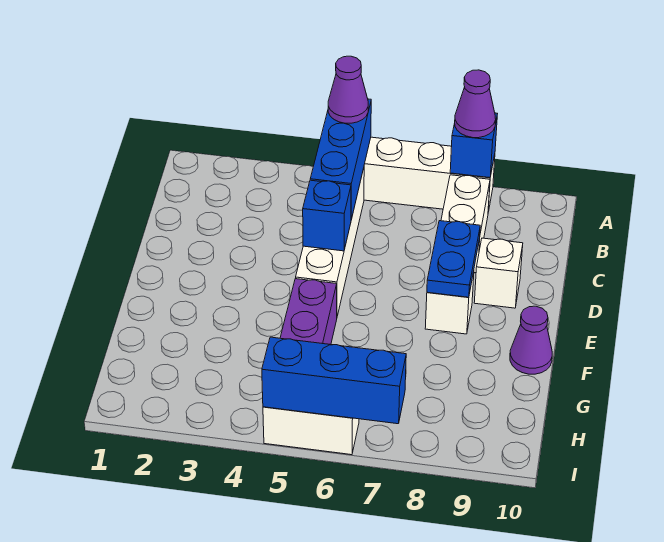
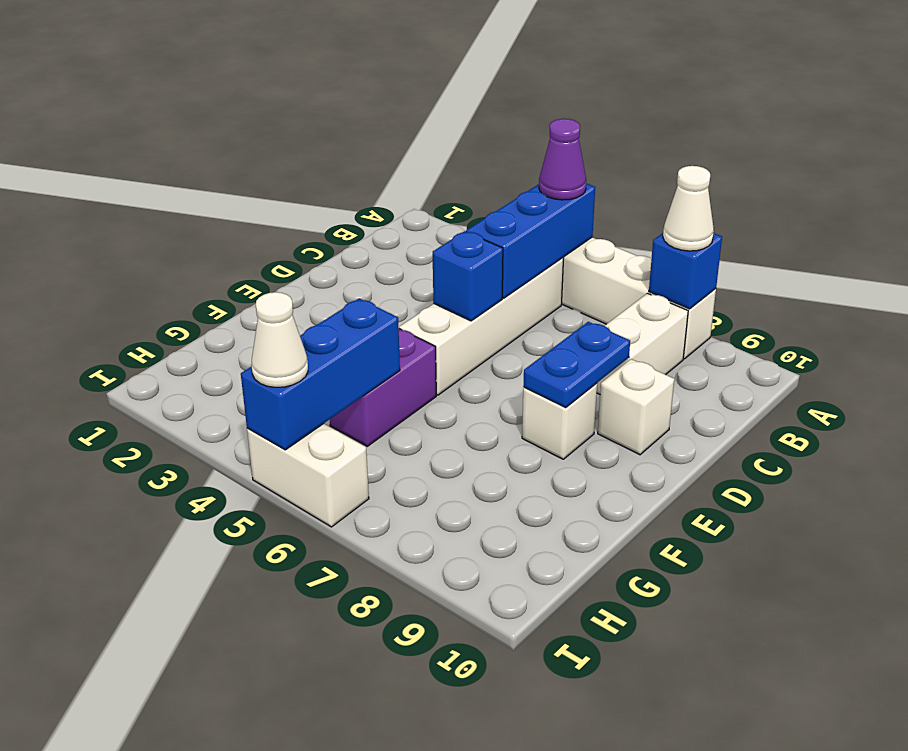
purple cone A8 level 3 -> white cone A8 level 3
purple cone F10 level 1 -> none
blue brick I5:I7 level 2 -> blue brick G5:I5 level 2
none -> white cone I5 level 3

